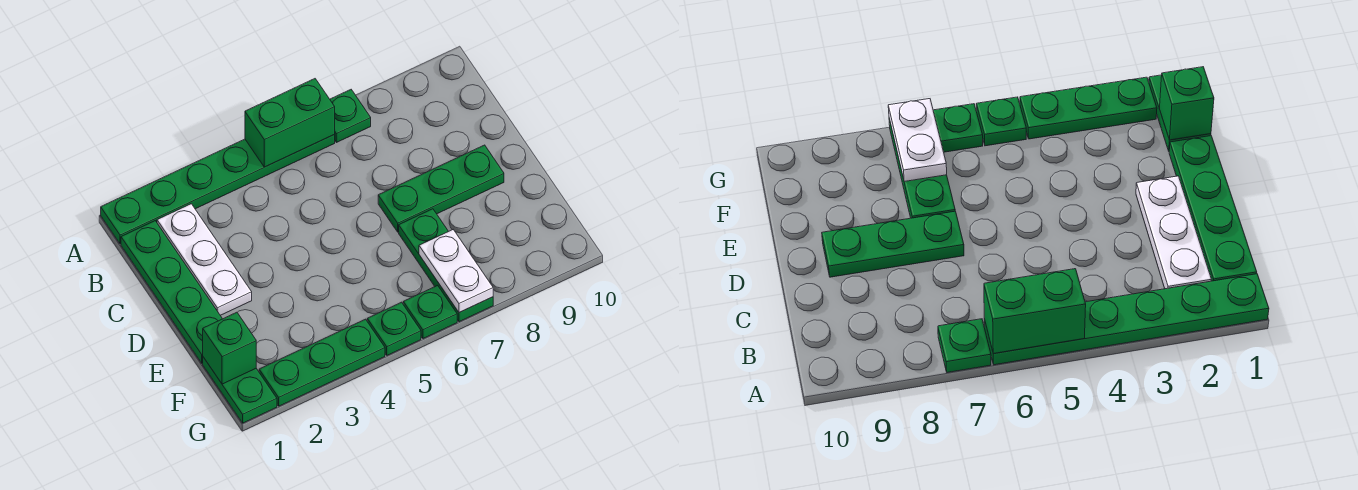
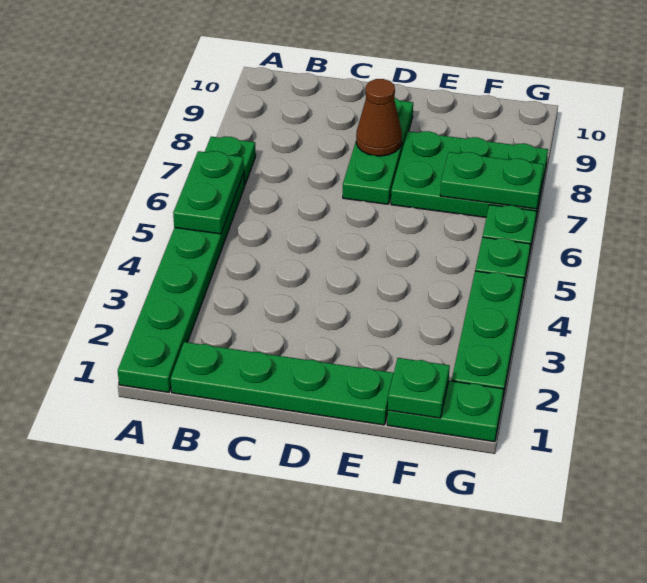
green brick A5:A6 level 2 -> green plate A5:A6 level 2
white plate B2:D2 level 1 -> none
none -> brown cone D8 level 2
green plate E7:G7 level 1 -> green plate E7:G8 level 1
green brick F1 level 2 -> green plate F1 level 2
white plate F7:G7 level 2 -> green plate F7:G7 level 2

